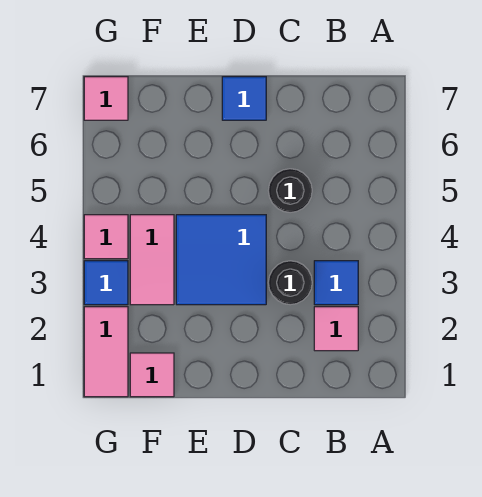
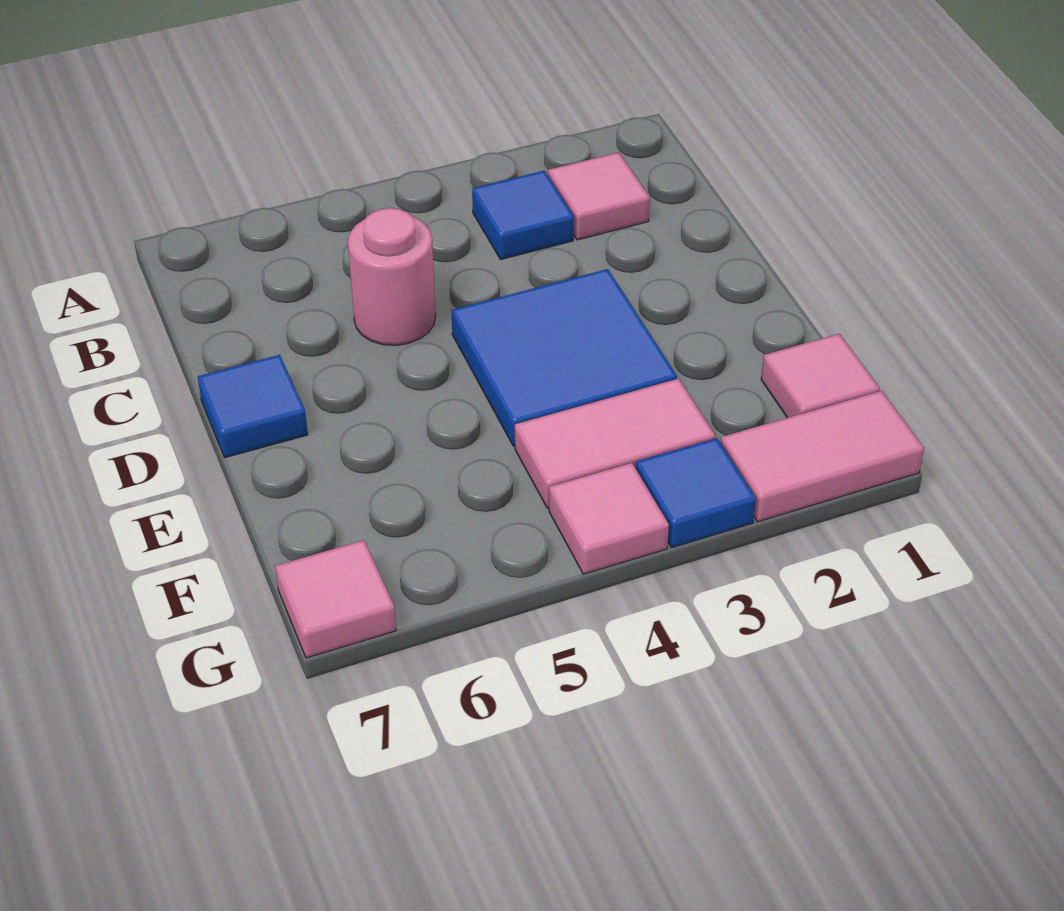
black round brick C3 level 1 -> none
black round brick C5 level 1 -> pink round brick C5 level 1

